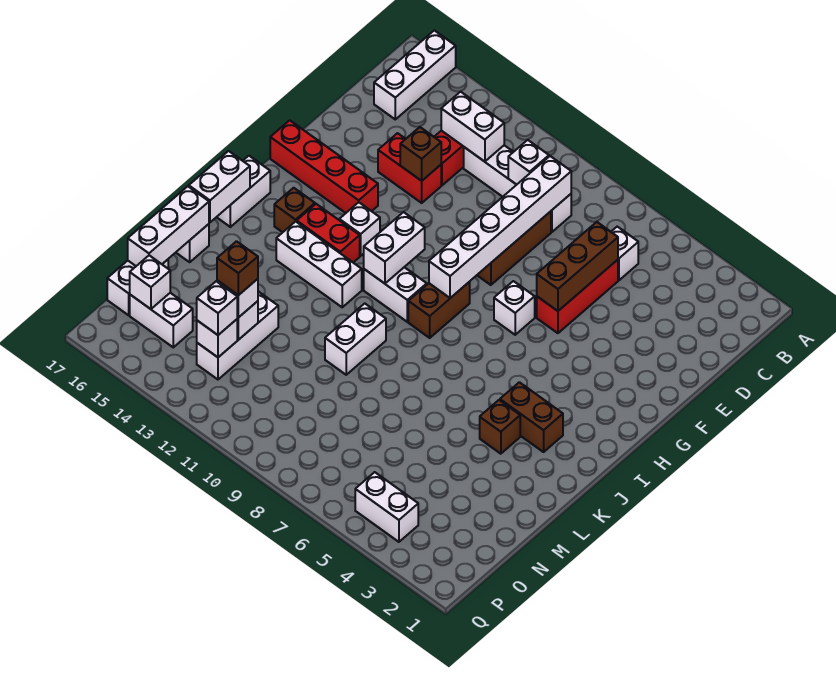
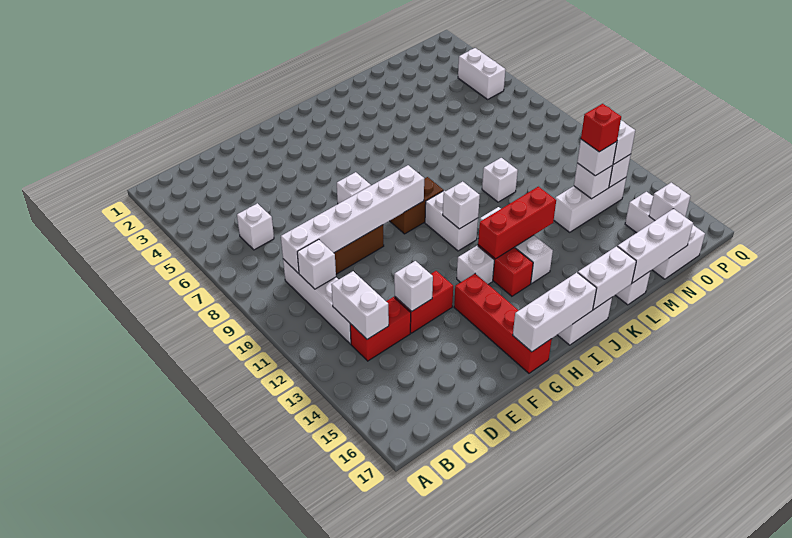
white brick A16:C16 level 1 -> white brick G17:I17 level 2
red brick D6:F6 level 1 -> red brick I13:K13 level 2
brown brick D6:F6 level 2 -> none
red brick E13:E14 level 1 -> red brick E13:F13 level 1
brown brick E13 level 2 -> white brick E13 level 2
white brick H11:I11 level 2 -> white brick I11 level 2
brown brick I15 level 1 -> none
brown brick J3:J4 level 1 -> none
brown brick K4 level 1 -> none
white brick K10:L10 level 1 -> white brick L10 level 1
brown brick N13 level 4 -> red brick N13 level 4

